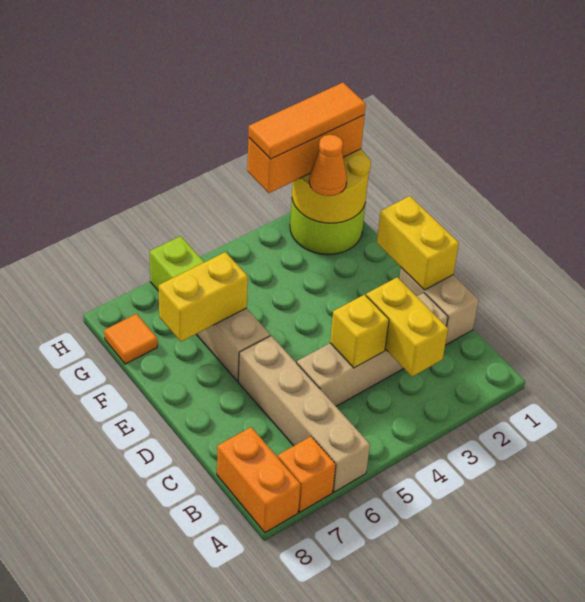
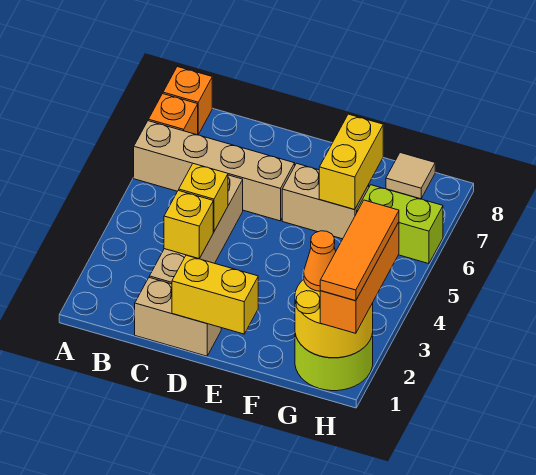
orange brick A8:B8 level 1 -> orange brick A8 level 1
yellow brick B3:C3 level 2 -> yellow brick C3 level 2
orange tile G8 level 1 -> tan tile G8 level 1

